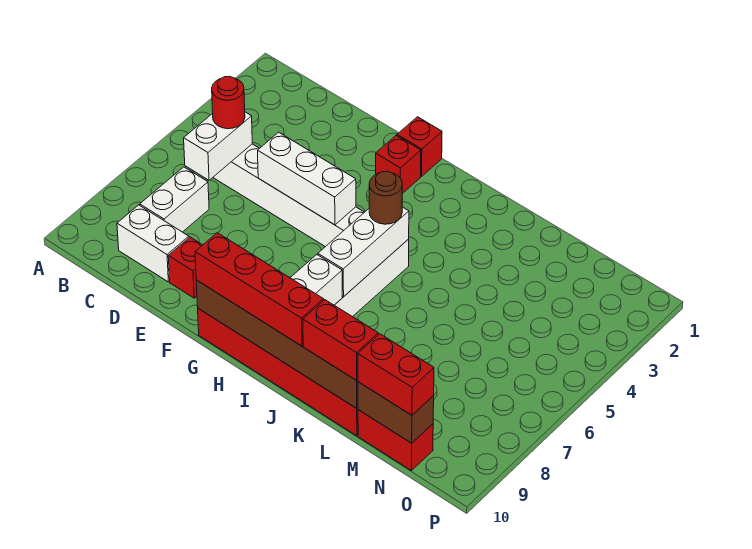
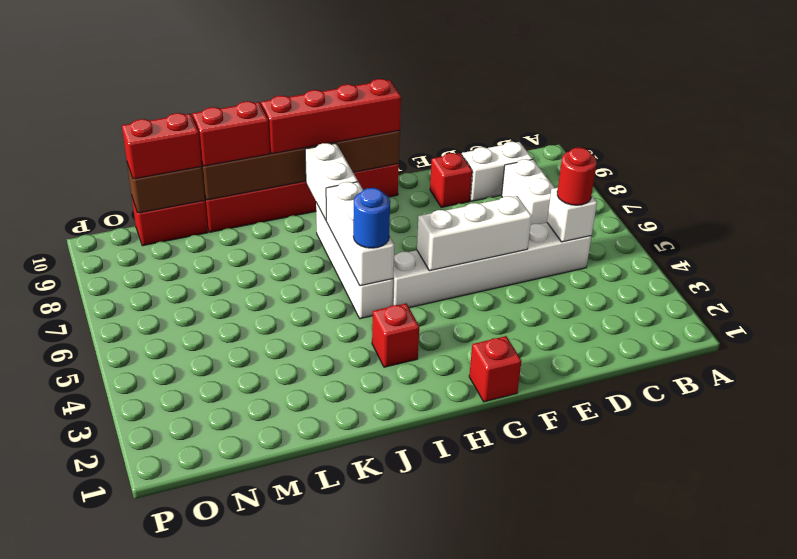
white brick C5:C6 level 2 -> white brick C5 level 2
red brick G2 level 1 -> red brick I3 level 1
brown round brick I5 level 3 -> blue round brick I5 level 3

